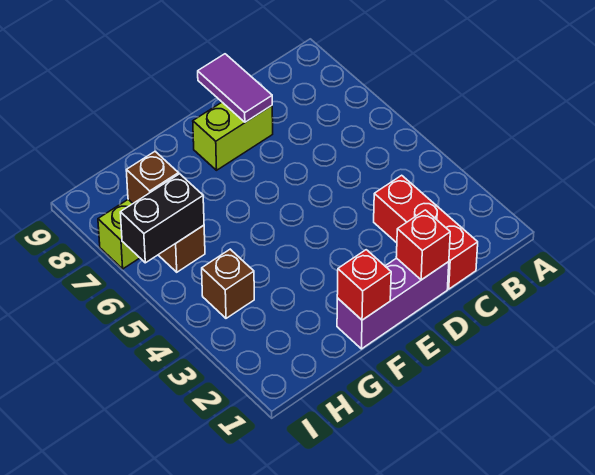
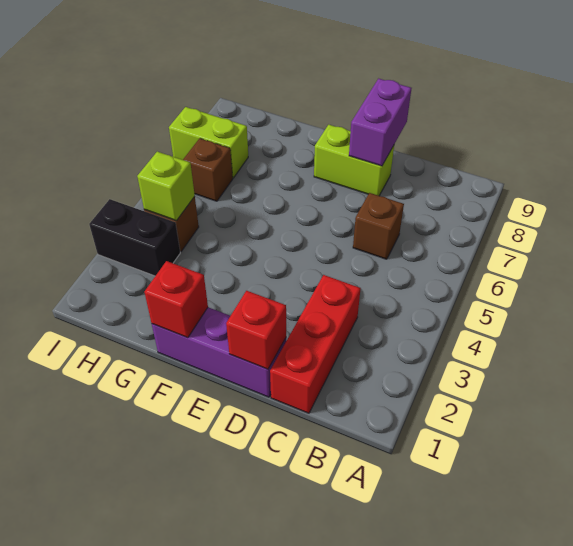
purple tile D8:D9 level 2 -> purple brick D8:D9 level 2
none -> lime brick H4 level 2
black brick H6:I6 level 2 -> black brick H3:I3 level 1
brown brick H7 level 2 -> brown brick C6 level 1

